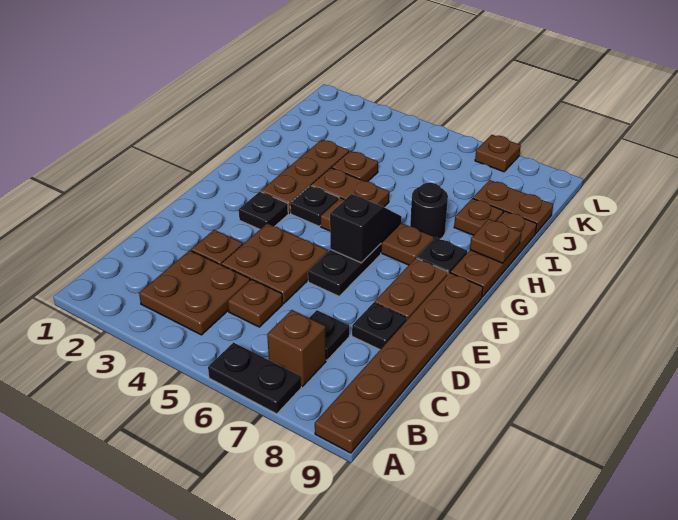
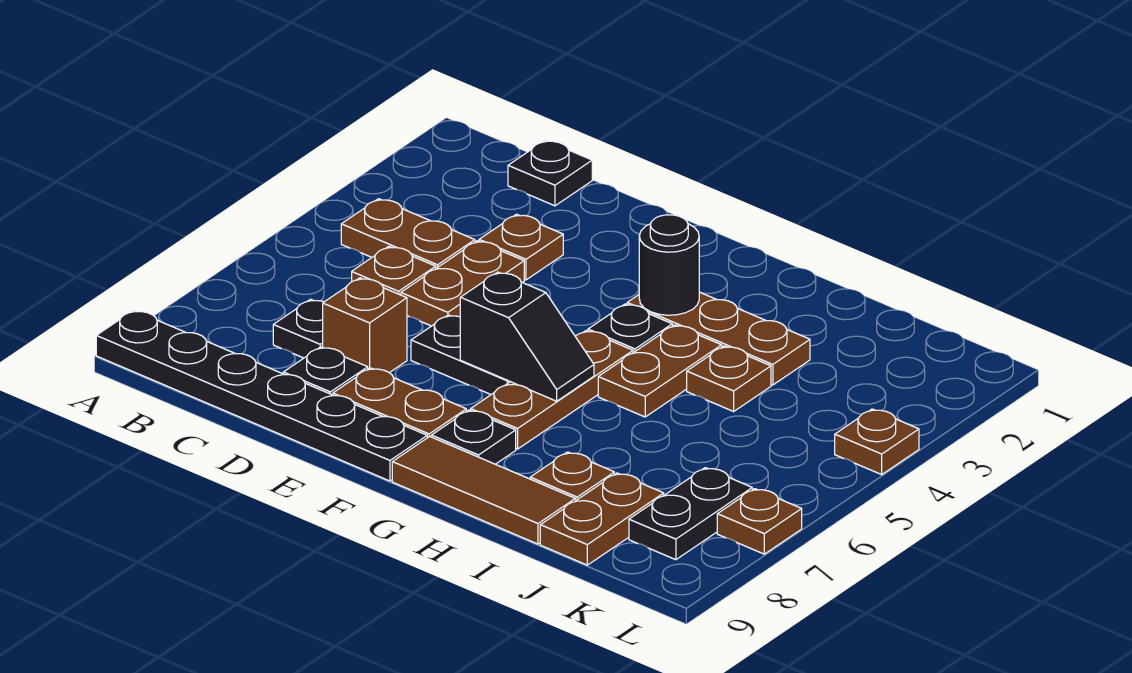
black plate A6:A7 level 1 -> black plate K7:K8 level 1
brown plate A9:F9 level 1 -> black plate A9:F9 level 1
brown plate B3:C4 level 1 -> brown plate B4:C4 level 1
brown brick B7 level 1 -> brown brick D7 level 1
brown plate D4:E5 level 1 -> brown plate D4:D5 level 1
black plate F3 level 1 -> black plate C1 level 1
brown plate G9:I9 level 1 -> brown tile G9:I9 level 1
black round brick H7 level 1 -> black round brick G3 level 2
brown plate H9 level 2 -> brown plate L4 level 1

